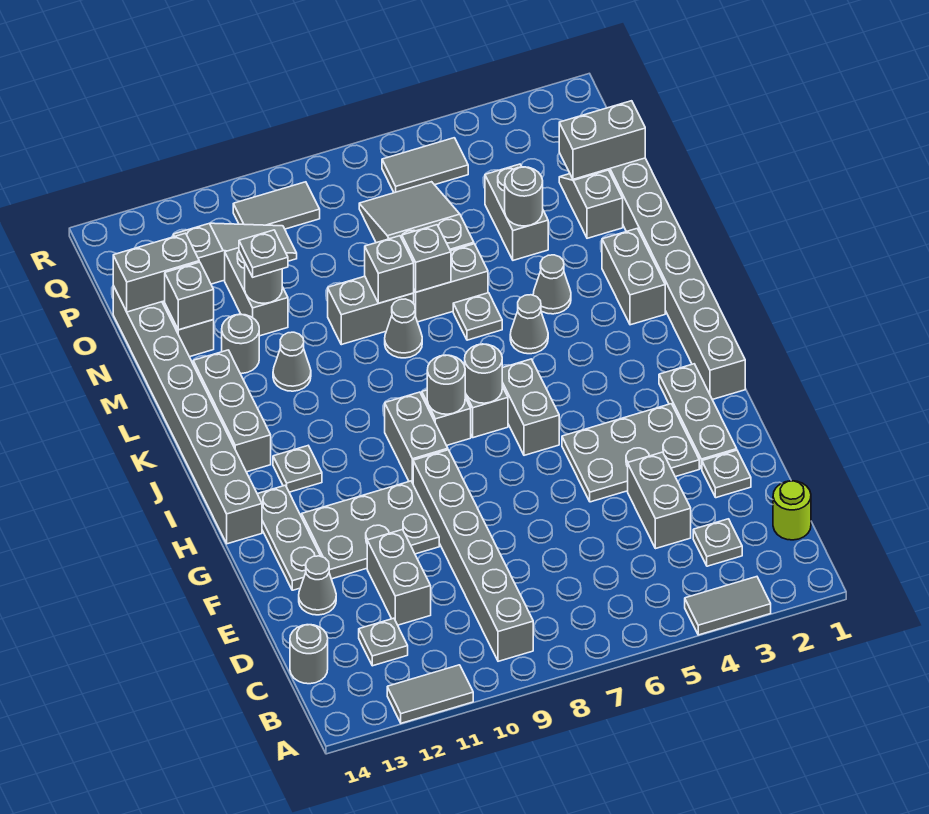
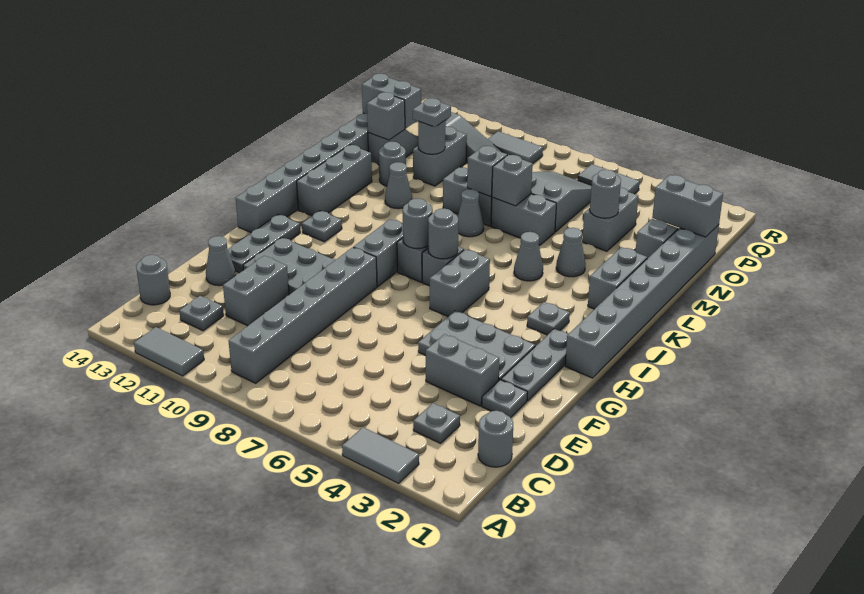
lime round brick C1 level 1 -> grey round brick C1 level 1
grey brick D4:E4 level 1 -> grey brick E3:E4 level 1
grey plate L6 level 1 -> grey plate I3 level 1

